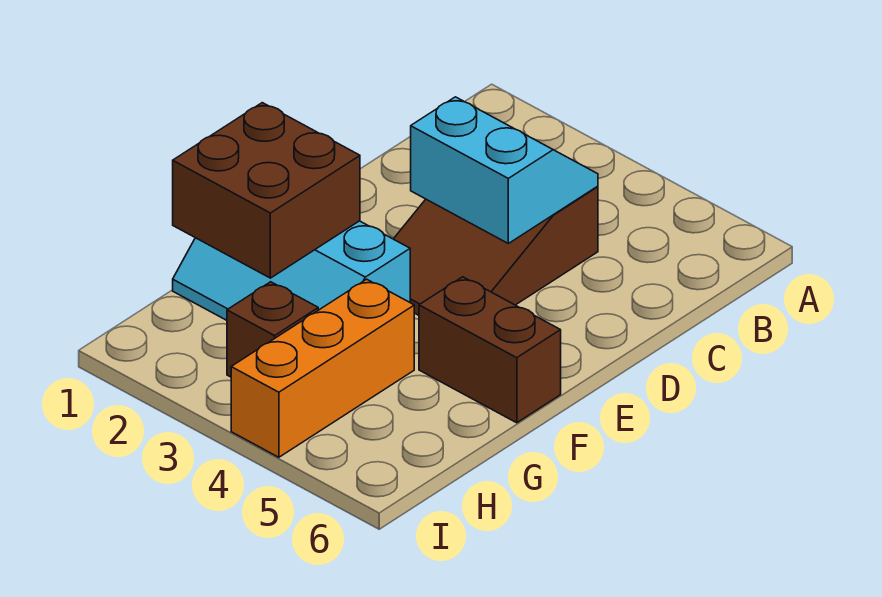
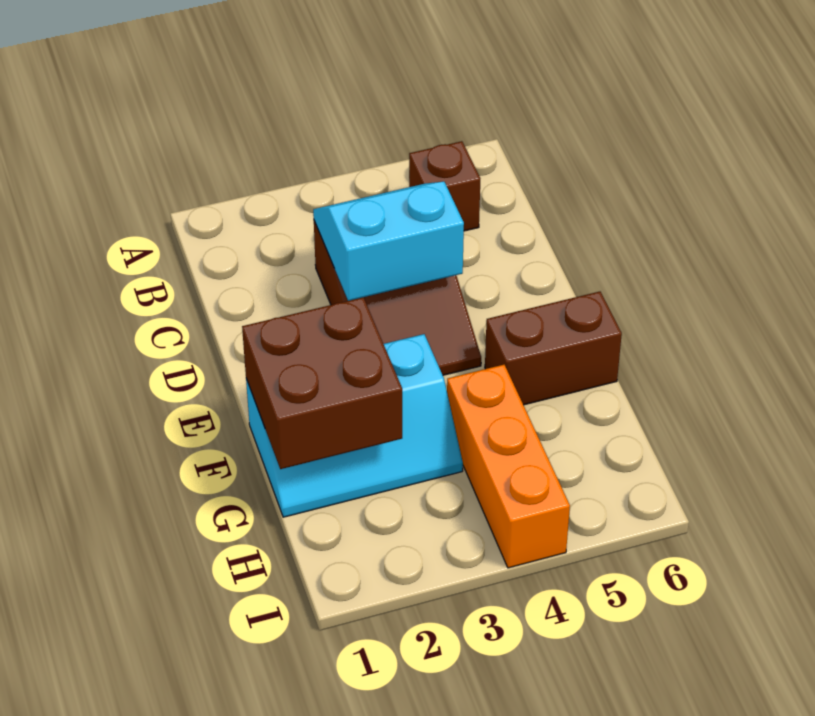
brown brick H3 level 1 -> brown brick B5 level 1

